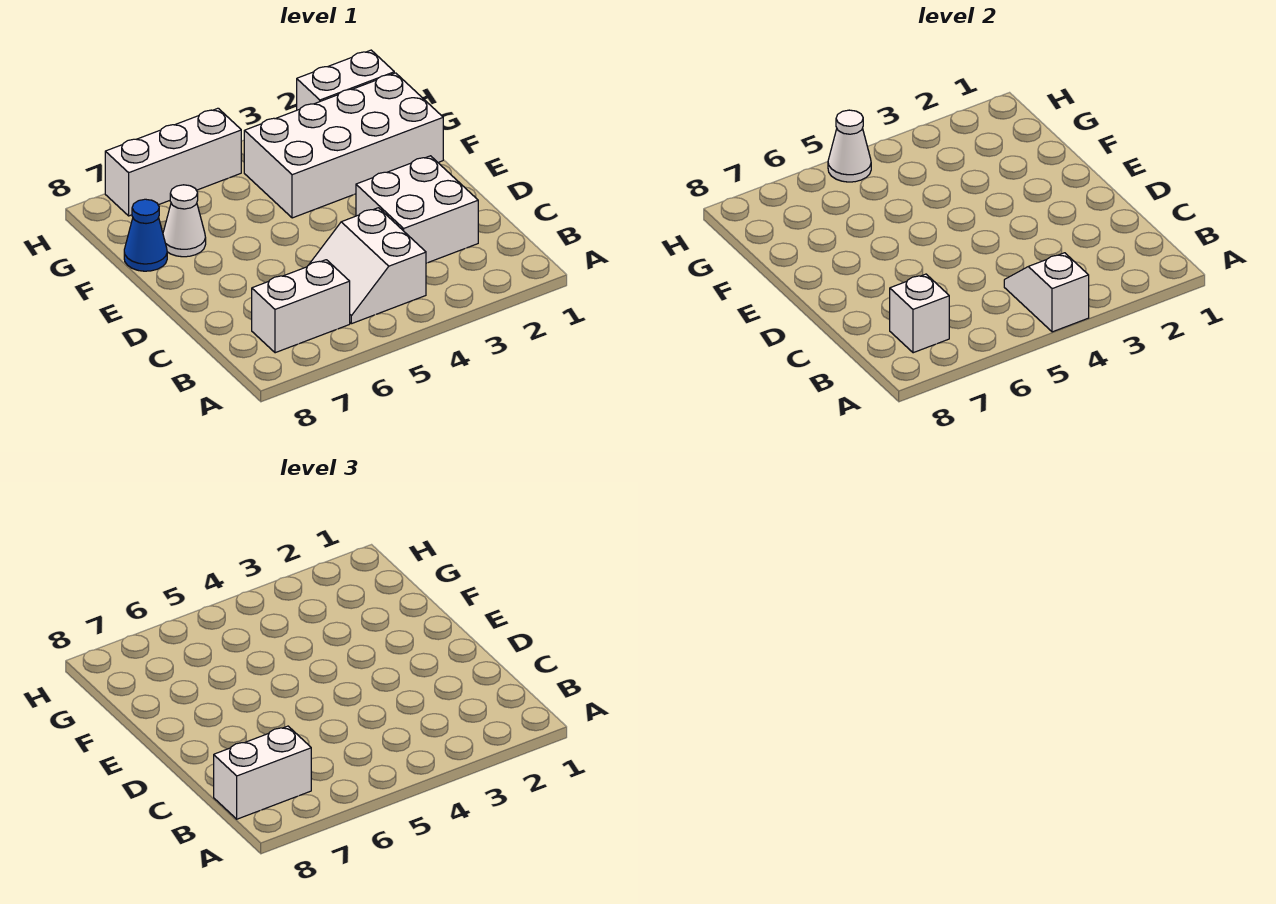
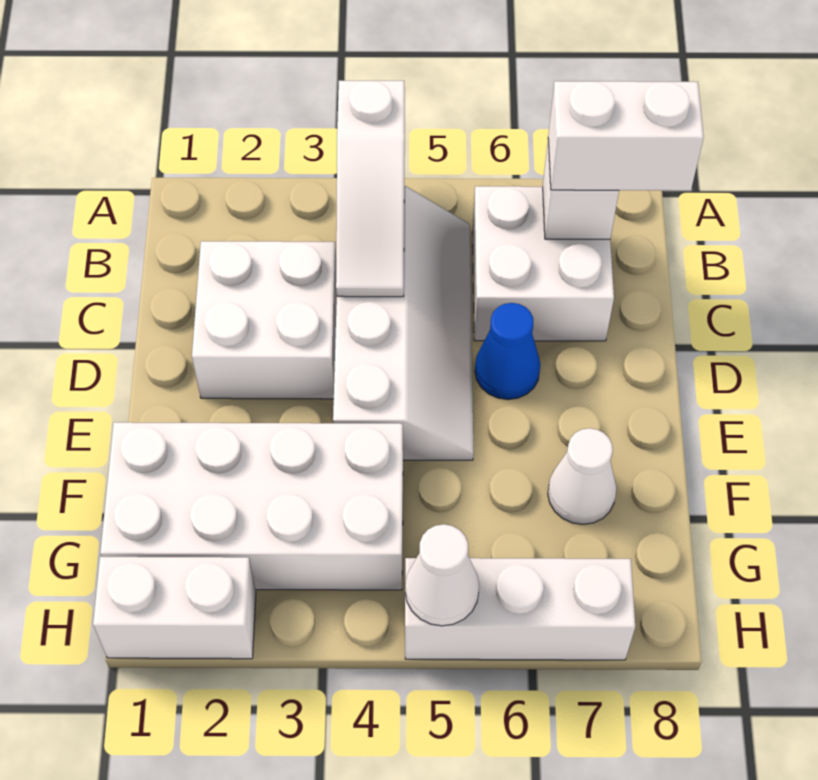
white slope A4:B4 level 2 top A -> white slope A4:C4 level 2 top A
white slope B4:C5 level 1 top 4 -> white slope B4:E5 level 1 top 4
white brick B6:B7 level 1 -> white brick B6:C7 level 1
blue cone F8 level 1 -> blue cone D6 level 1

